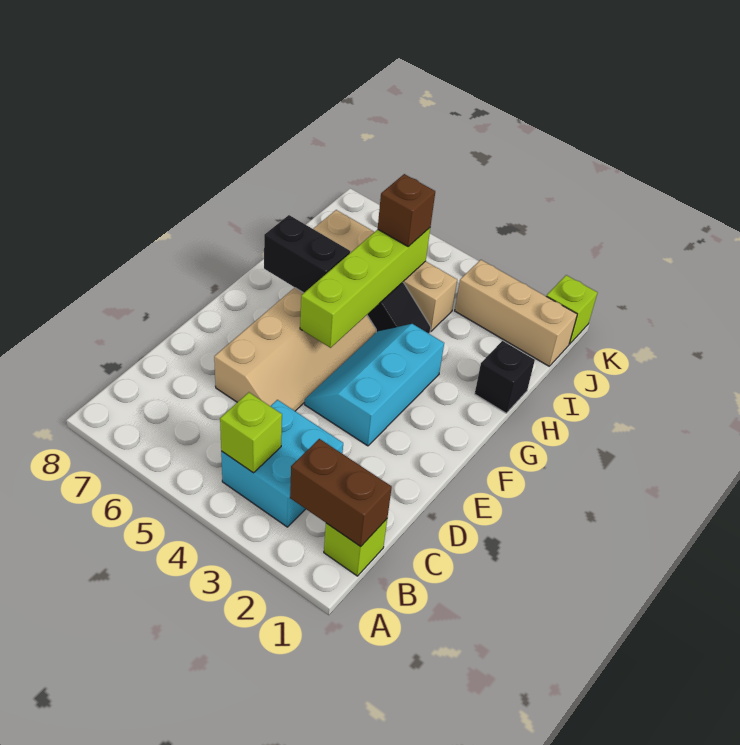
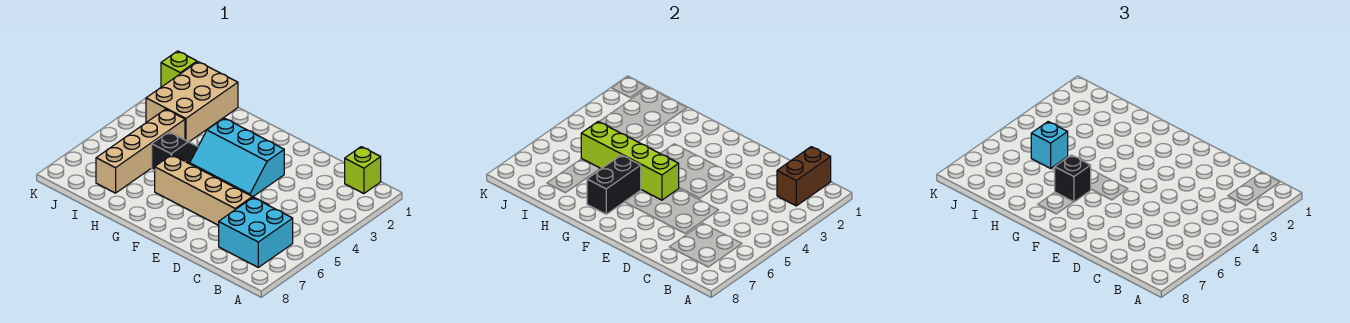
cyan brick B3:C4 level 1 -> cyan brick B6:C7 level 1
lime brick B4 level 2 -> none
black brick H1 level 1 -> black brick G6 level 3
brown brick I5 level 3 -> cyan brick I5 level 3
tan brick J1:J3 level 1 -> tan brick I1:J3 level 1

